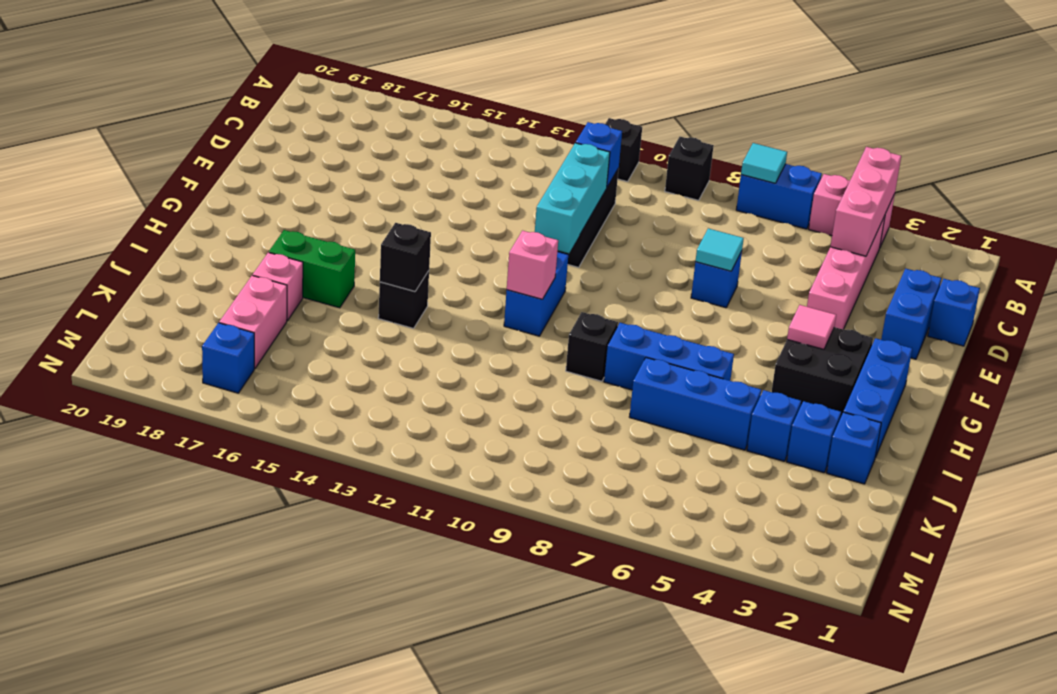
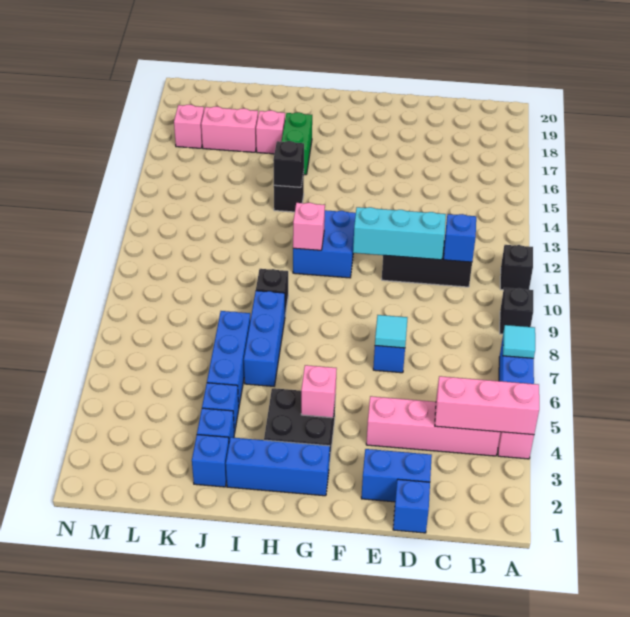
pink tile G4 level 2 -> pink brick G4 level 2
blue brick G11:H11 level 1 -> blue brick G11:H12 level 1
blue brick M17 level 1 -> pink brick M17 level 1

